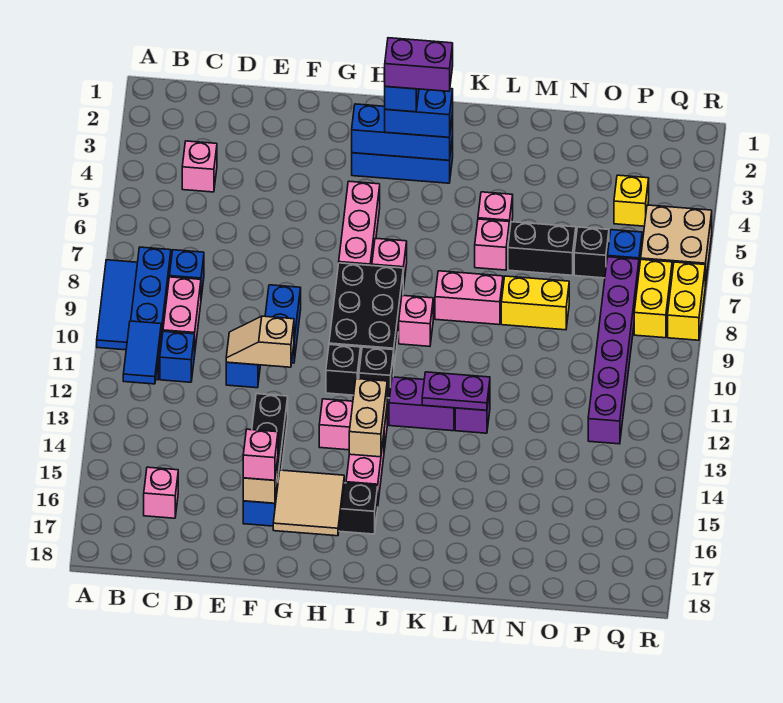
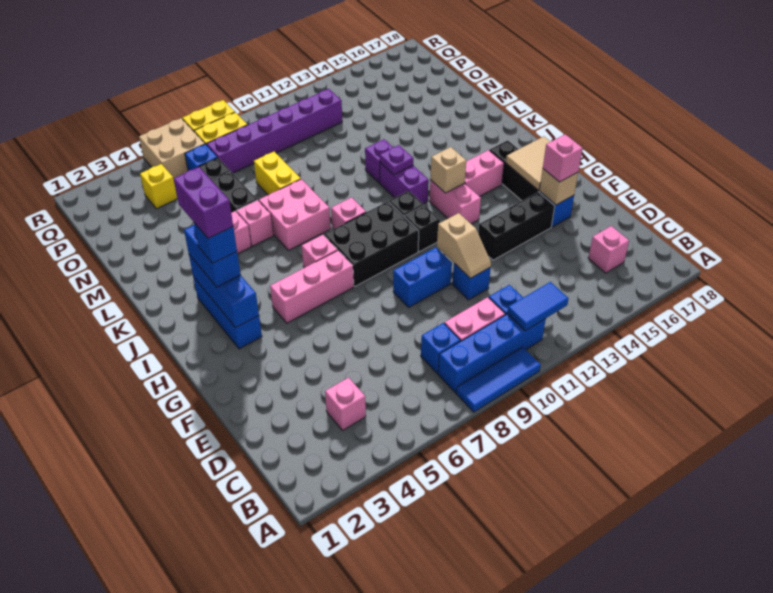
tan brick I13:I14 level 2 -> tan brick I13 level 2
pink brick K8:L8 level 1 -> pink brick K7:L8 level 1
purple plate K12:L12 level 2 -> purple plate K12 level 2

